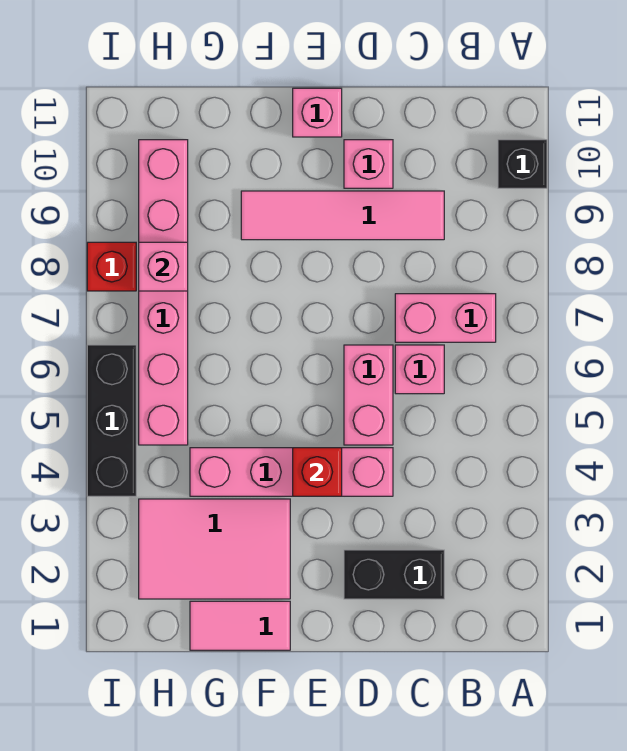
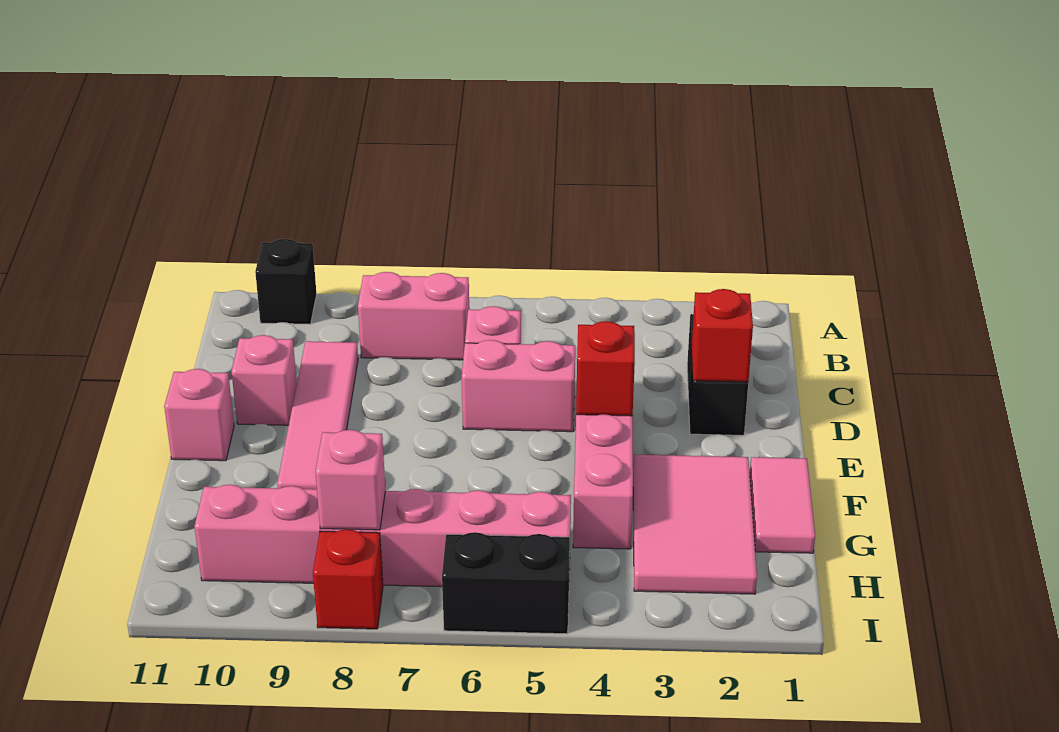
pink brick B7:C7 level 1 -> pink brick B7:B8 level 1
none -> red brick D2 level 2
black brick I4:I6 level 1 -> black brick I5:I6 level 1

